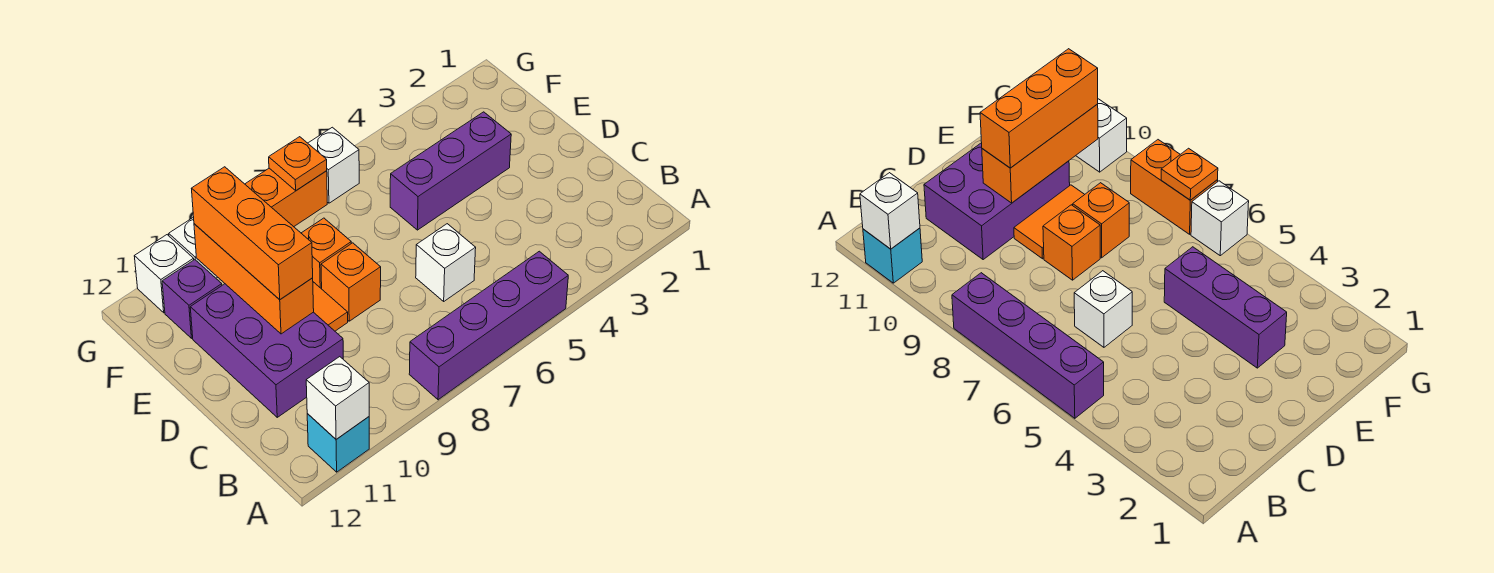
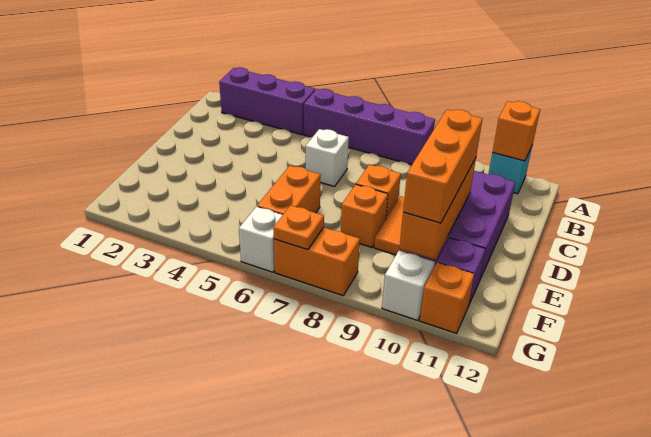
white brick A11 level 2 -> orange brick A11 level 2
purple brick E3:E5 level 1 -> purple brick A2:A4 level 1
none -> orange brick E6:F6 level 1
white brick G11 level 1 -> orange brick G11 level 1

